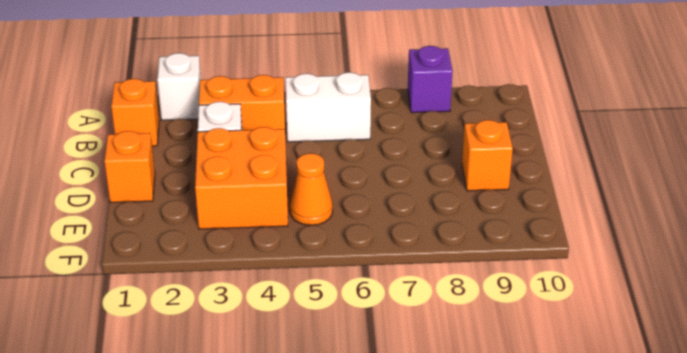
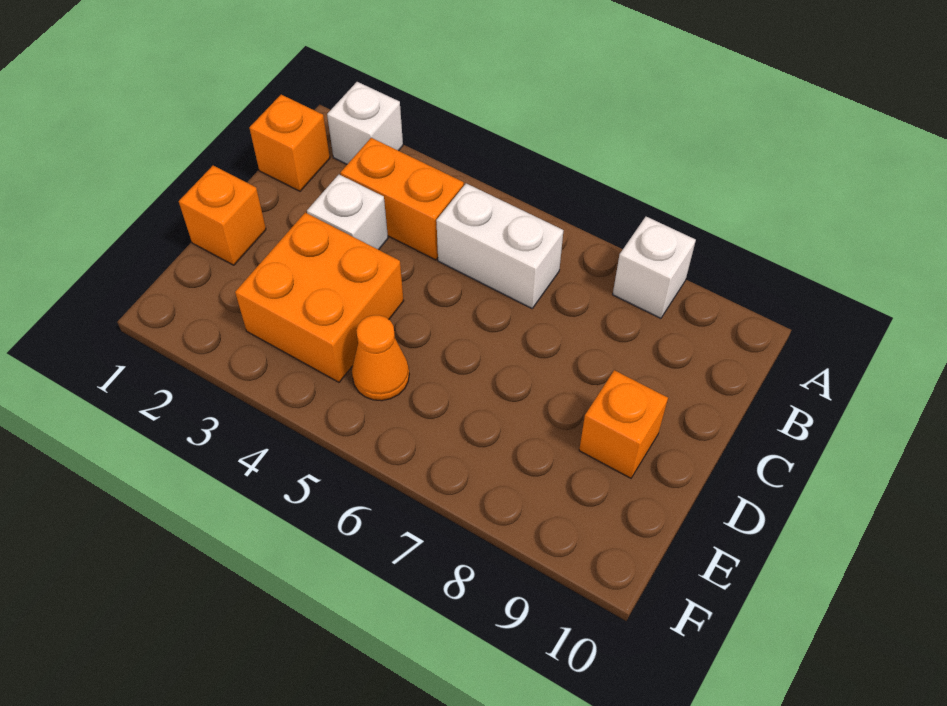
purple brick A8 level 1 -> white brick A8 level 1

